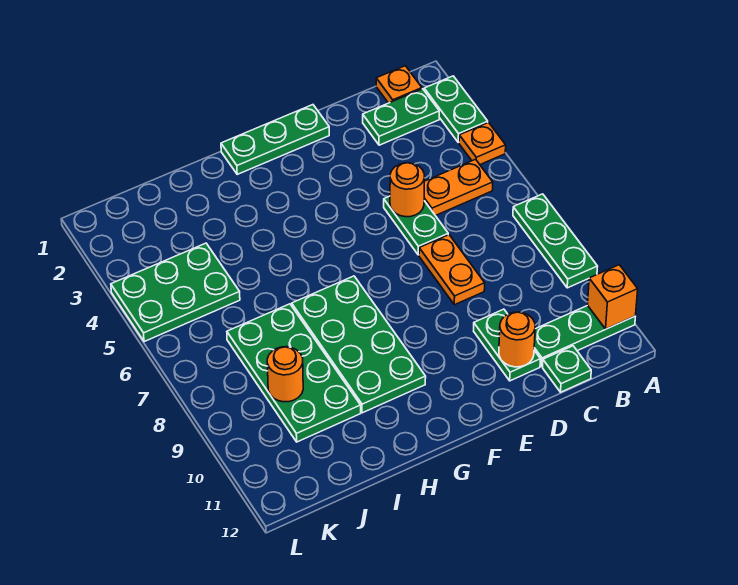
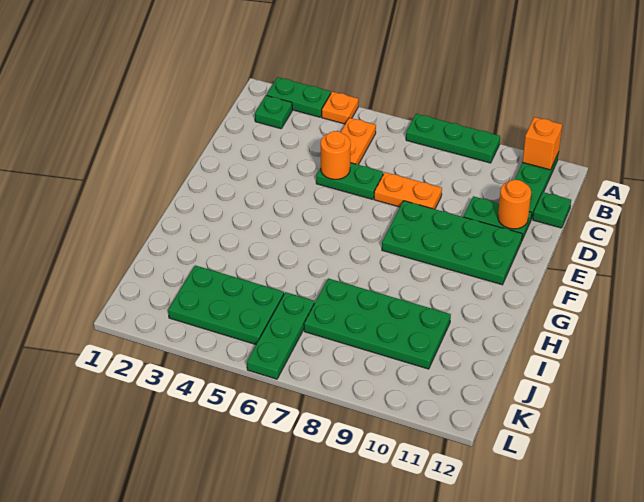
orange plate B1 level 1 -> none
green plate B2:C2 level 1 -> green plate B2 level 1
green plate E1:G1 level 1 -> green plate J6:L6 level 1
green plate G7:H10 level 1 -> green plate E8:F11 level 1
green plate J4:L5 level 1 -> green plate J3:K5 level 1
orange round brick J9 level 2 -> none

